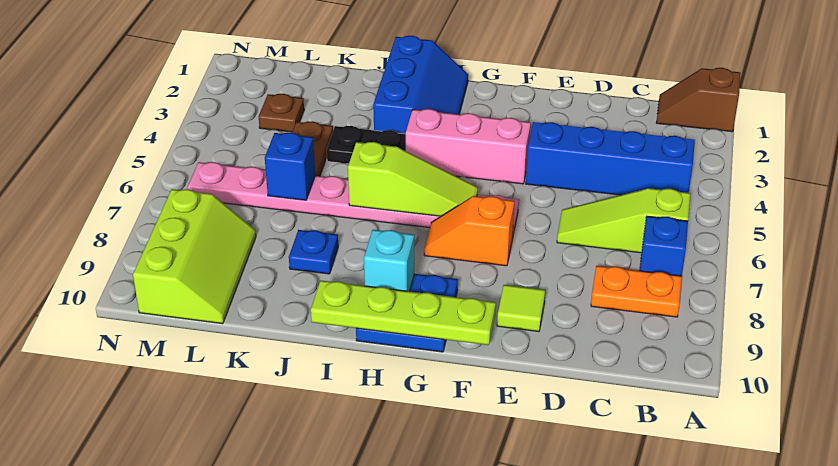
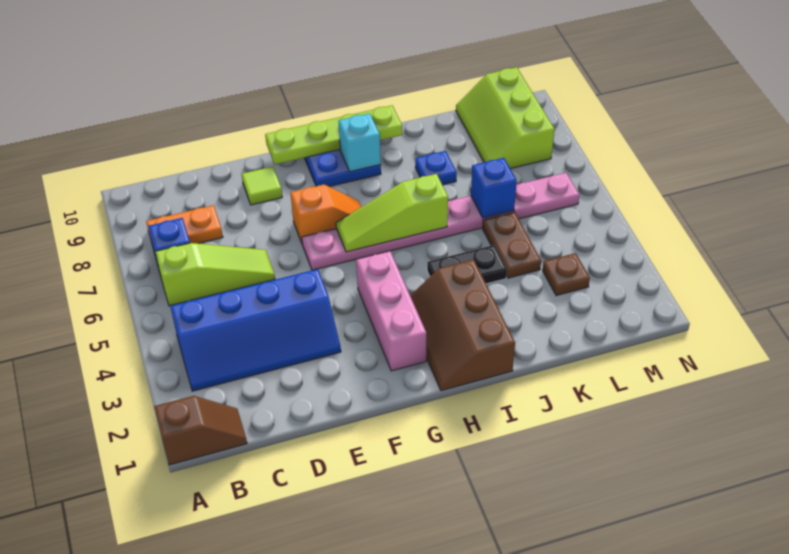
pink brick F4:H4 level 1 -> pink brick G2:G4 level 1
blue slope H1:I3 level 1 top I -> brown slope H1:I3 level 1 top I

